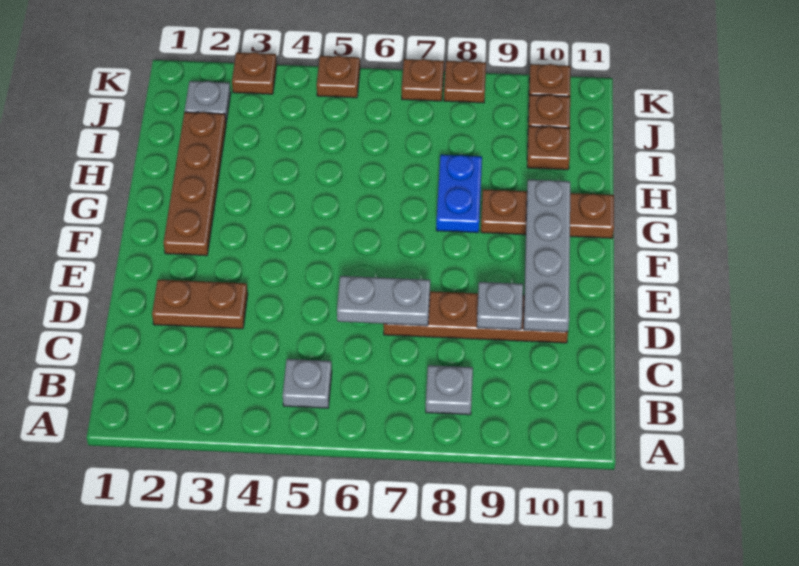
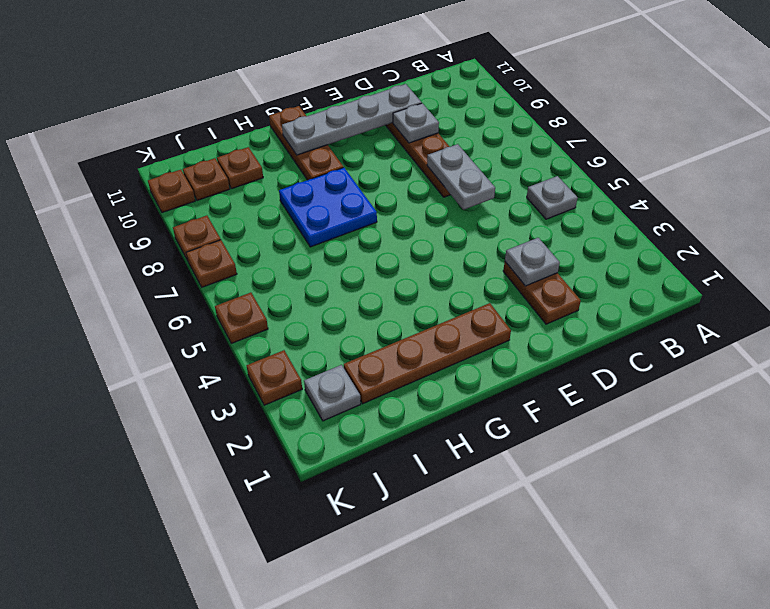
grey plate B8 level 1 -> grey plate D3 level 2
blue plate G8:H8 level 1 -> blue plate G7:H8 level 1

